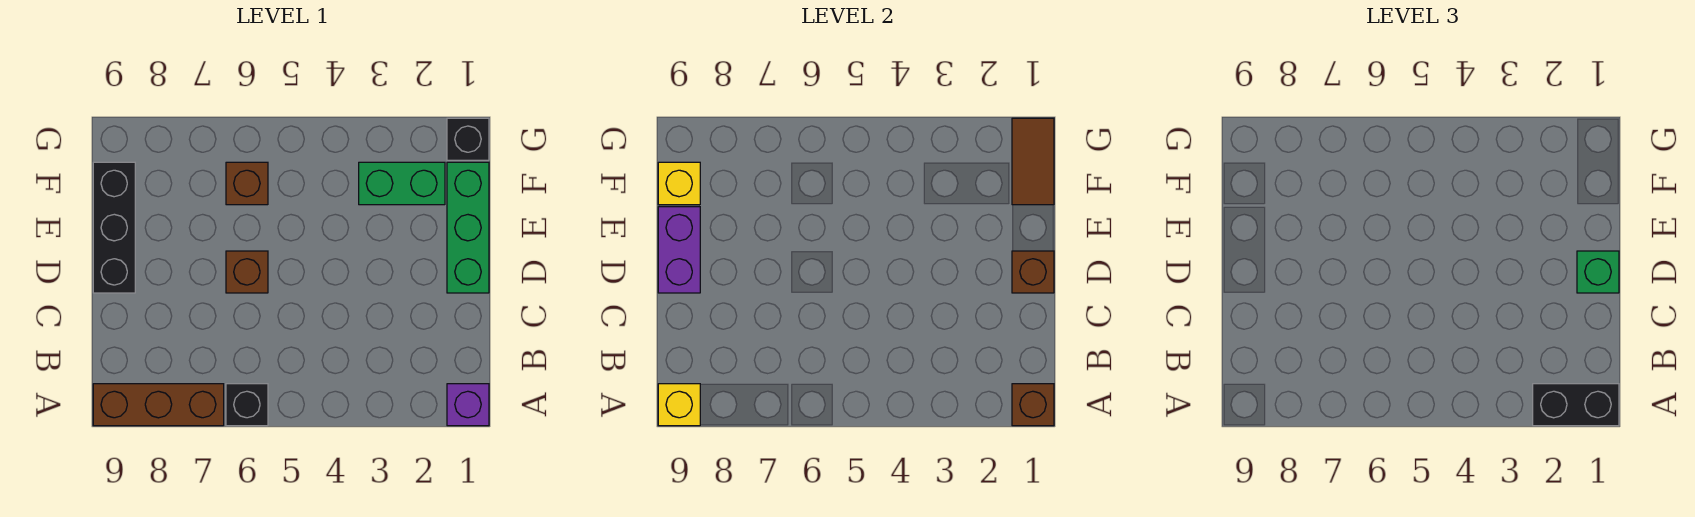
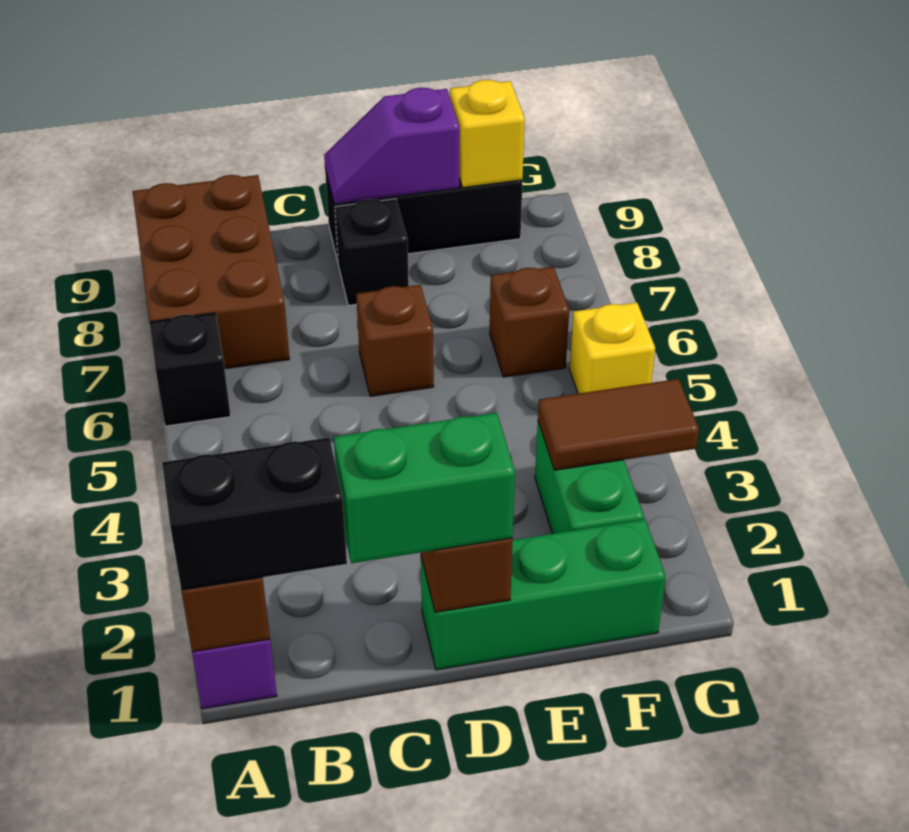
black brick A1:A2 level 3 -> black brick A1:B1 level 3
brown brick A7:A9 level 1 -> brown brick A7:B9 level 1
yellow brick A9 level 2 -> yellow brick G5 level 1
green brick D1 level 3 -> green brick C1:D1 level 3
purple brick D9:E9 level 2 -> purple slope D9:E9 level 2 top E
brown tile F1:G1 level 2 -> brown tile F3:G3 level 2
black brick G1 level 1 -> black brick D8 level 1

